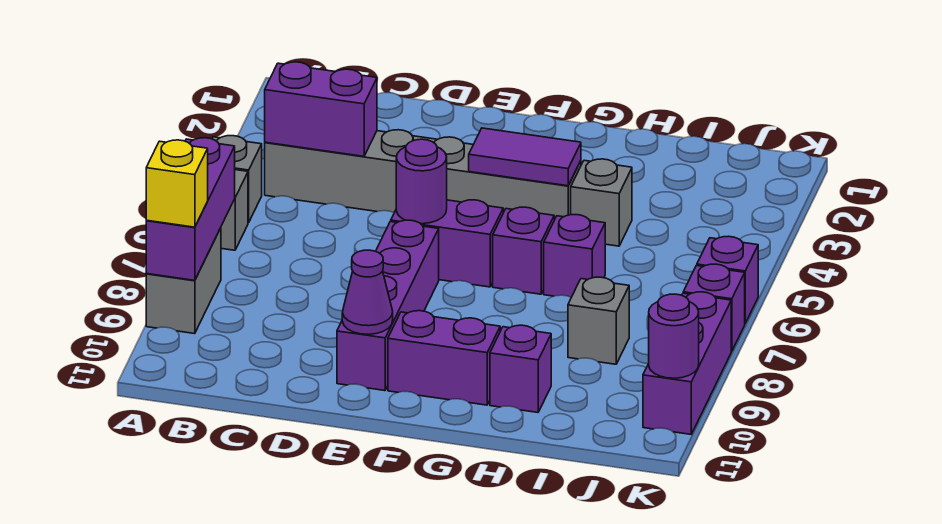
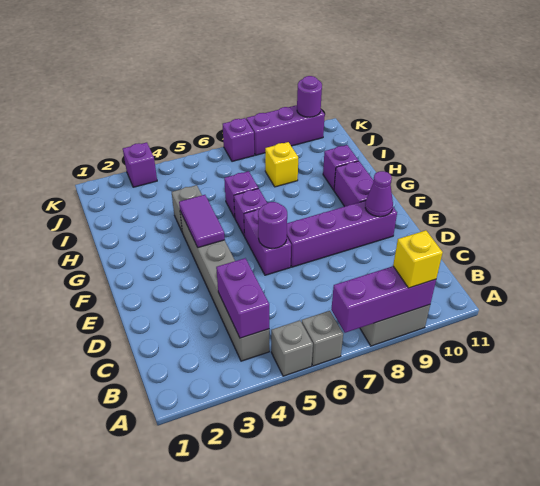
grey brick I8 level 1 -> yellow brick I8 level 1
purple brick K6 level 1 -> purple brick K3 level 1

